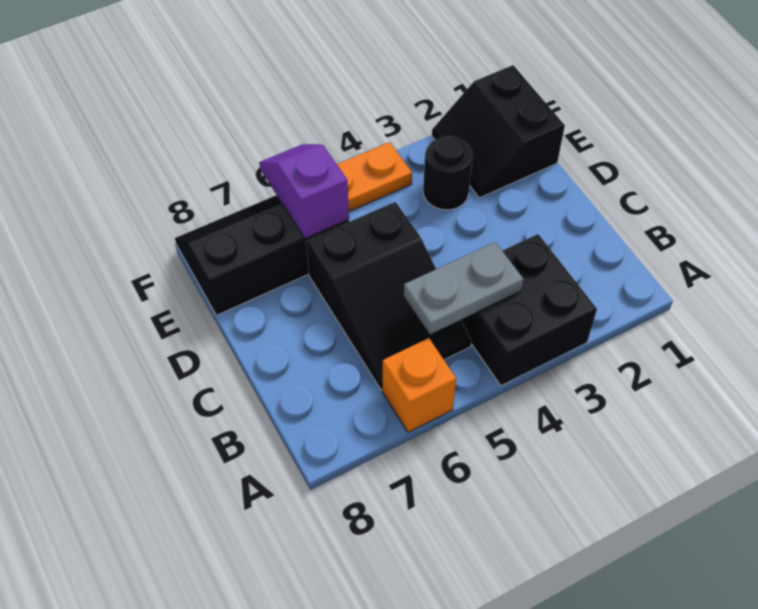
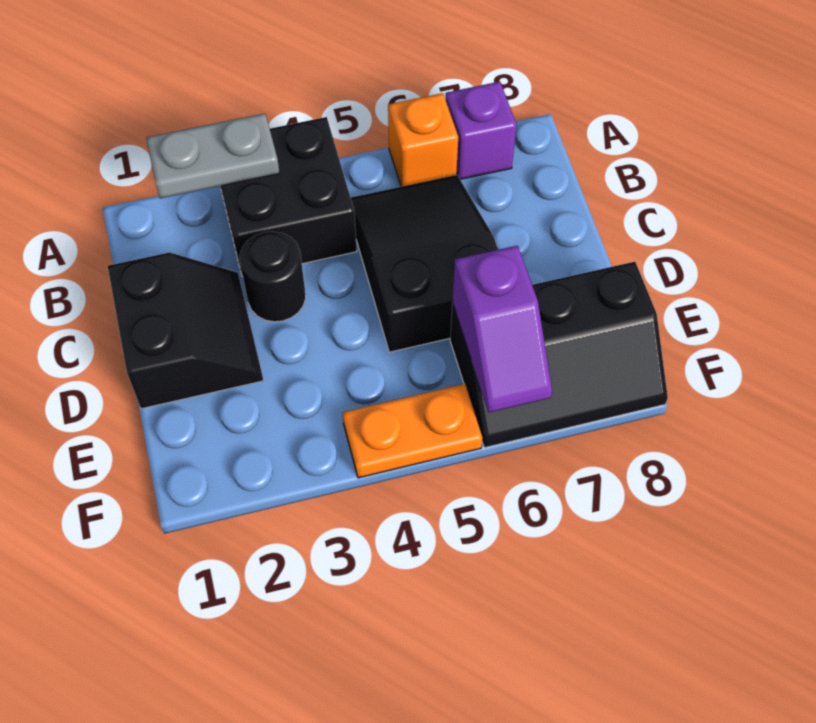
none -> purple brick A7 level 1
grey plate B4:B5 level 2 -> grey plate A2:A3 level 2
black slope E1:F2 level 1 top 1 -> black slope C1:D2 level 1 top 1
black round brick E3 level 1 -> black round brick C3 level 1

